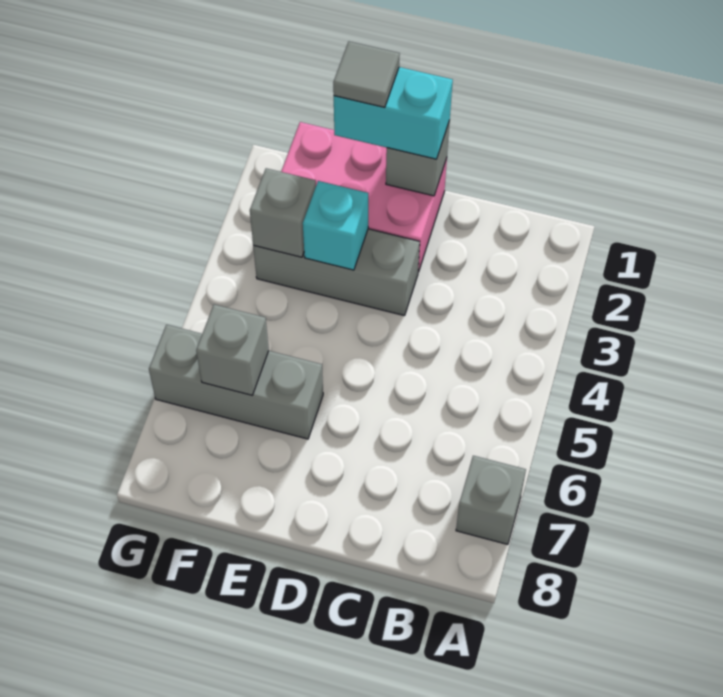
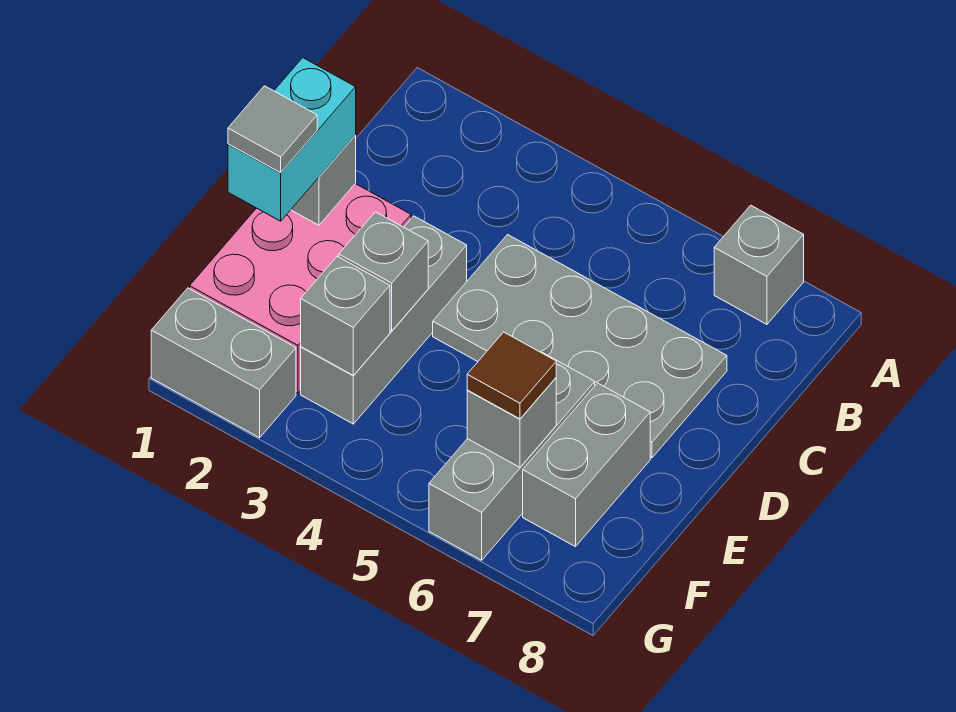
none -> grey plate C4:D7 level 1
cyan brick E3 level 2 -> grey brick E3 level 2
none -> grey brick E7:F7 level 1
none -> brown tile F6 level 3
none -> grey brick G1:G2 level 1

